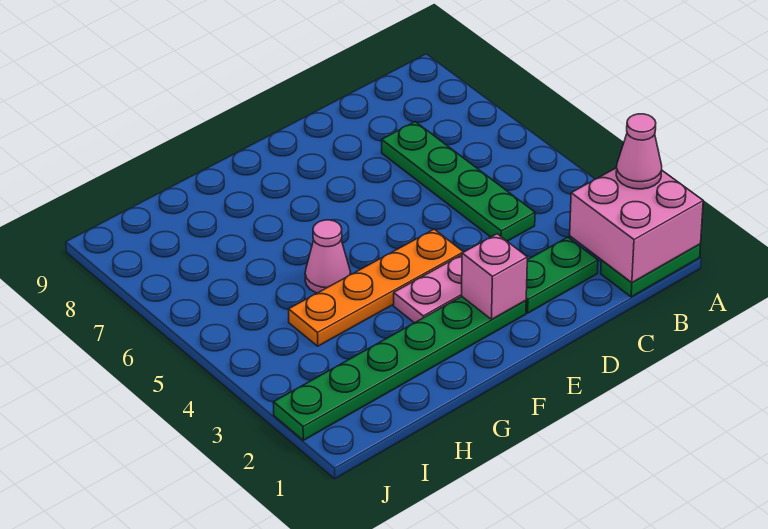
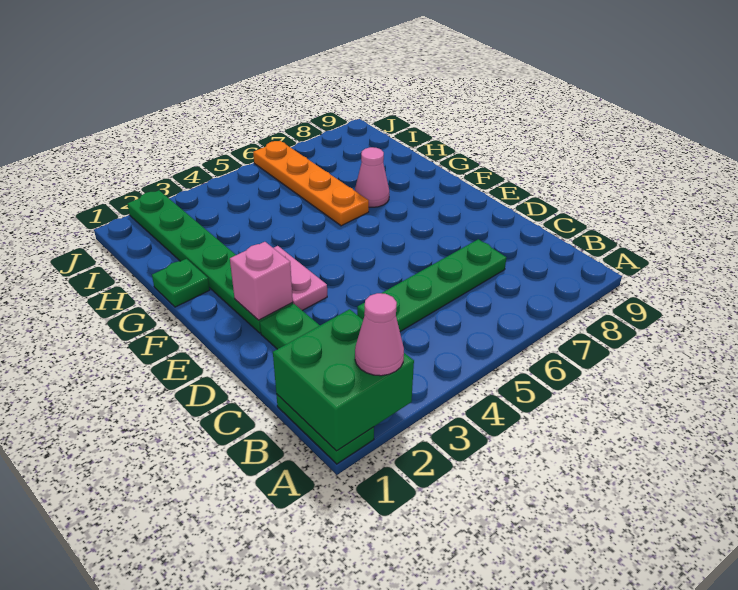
pink brick A1:B2 level 2 -> green brick A1:B2 level 2
orange plate E4:H4 level 1 -> orange plate G6:J6 level 1
none -> green plate G1 level 1
pink cone G5 level 1 -> pink cone G7 level 1

